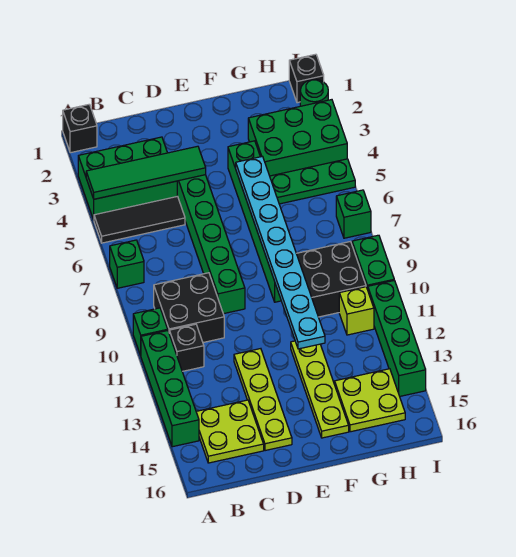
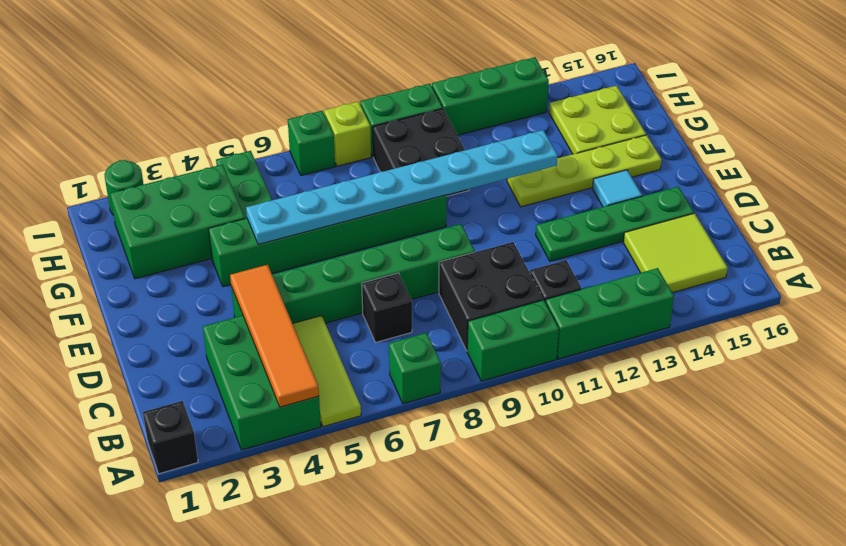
green tile A4:D4 level 2 -> orange tile A4:D4 level 2
black tile A5:C5 level 1 -> lime tile A5:C5 level 1
green brick A10 level 1 -> green brick A9:A10 level 1
green brick A11:A14 level 1 -> green brick A11:A13 level 1
lime plate B14:C15 level 1 -> lime tile B14:C15 level 1
lime plate D12:D15 level 1 -> green plate D12:D15 level 1
none -> cyan tile E14 level 1
green brick G3:I4 level 1 -> green brick G2:H4 level 1
lime brick H11 level 1 -> lime brick I8 level 1
black brick I1 level 1 -> black brick C7 level 1
green brick I11:I14 level 1 -> green brick I11:I13 level 1

